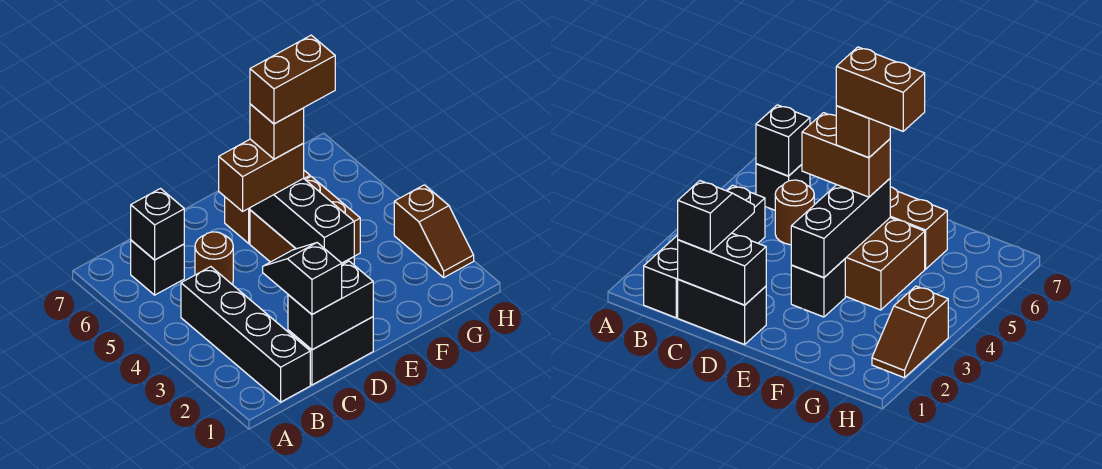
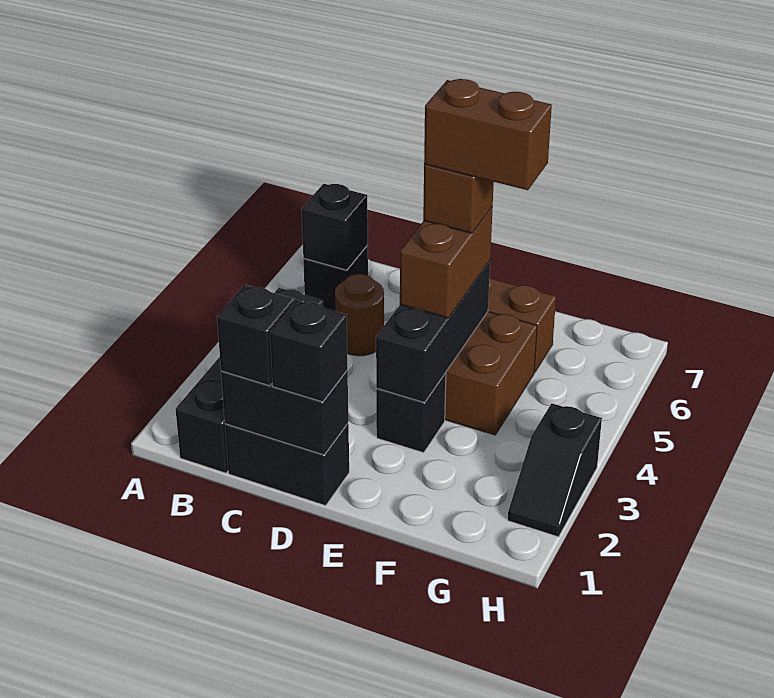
none -> black brick D1 level 3
brown brick D5:E5 level 3 -> brown brick E4:E5 level 3
brown slope H2:H3 level 1 top 3 -> black slope H2:H3 level 1 top 3

